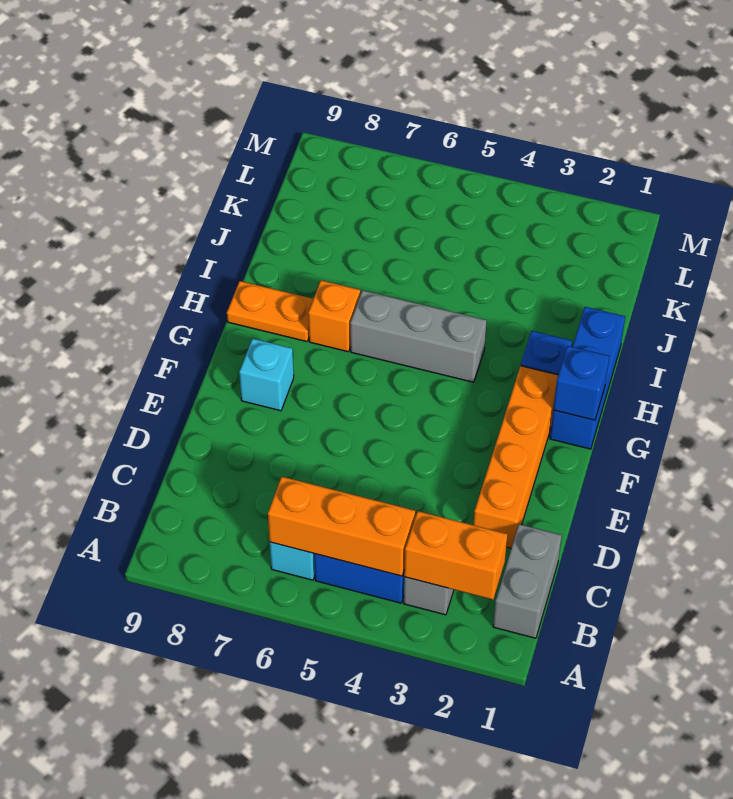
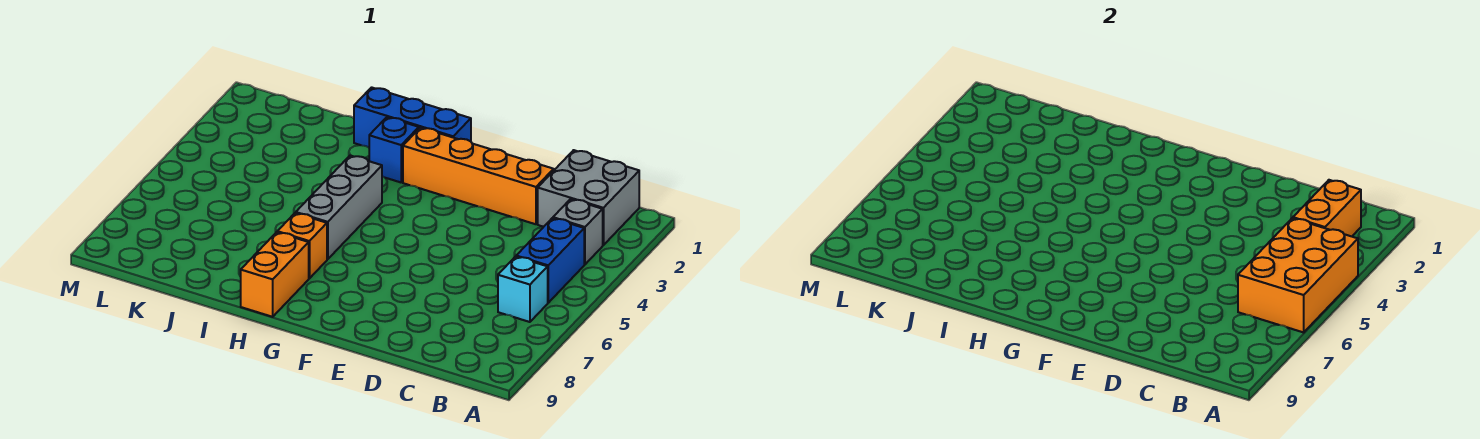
grey brick B1:C1 level 1 -> grey brick B1:C2 level 1
orange brick B4:B6 level 2 -> orange brick A4:B6 level 2
cyan brick F8 level 1 -> none
blue brick G1 level 2 -> none
orange plate H8:H9 level 1 -> orange brick H8:H9 level 1

